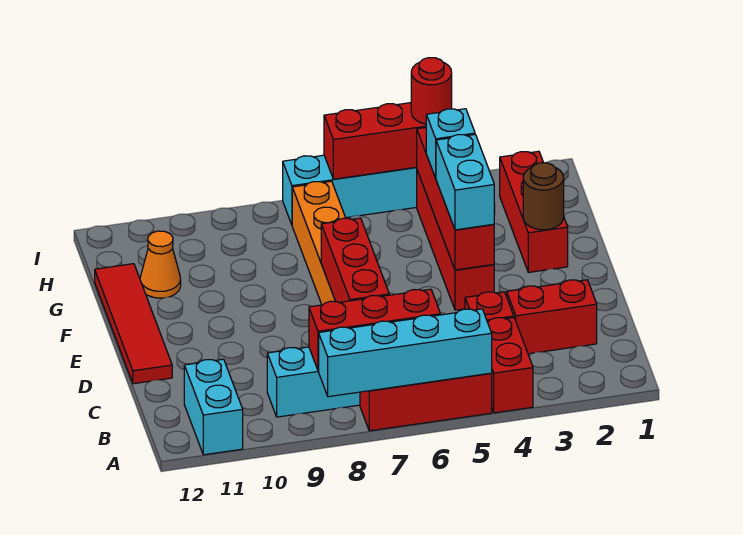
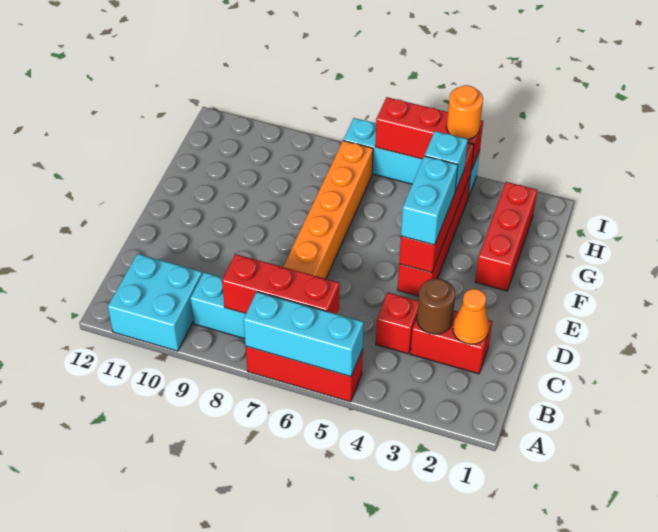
red brick A4:B4 level 1 -> none
cyan brick A5:A8 level 2 -> cyan brick A5:A7 level 2
cyan brick A11:B11 level 1 -> cyan brick A10:B11 level 1
red brick C7:E7 level 2 -> none
red tile D12:G12 level 1 -> none
brown round brick F2 level 2 -> brown round brick C3 level 2
orange cone G11 level 1 -> orange cone C2 level 2
red round brick I4 level 3 -> orange round brick I4 level 3

